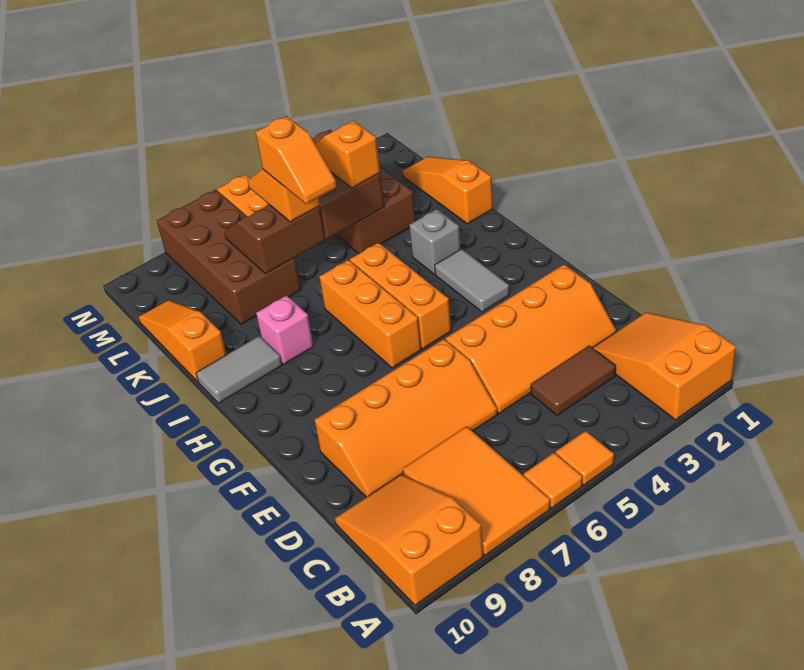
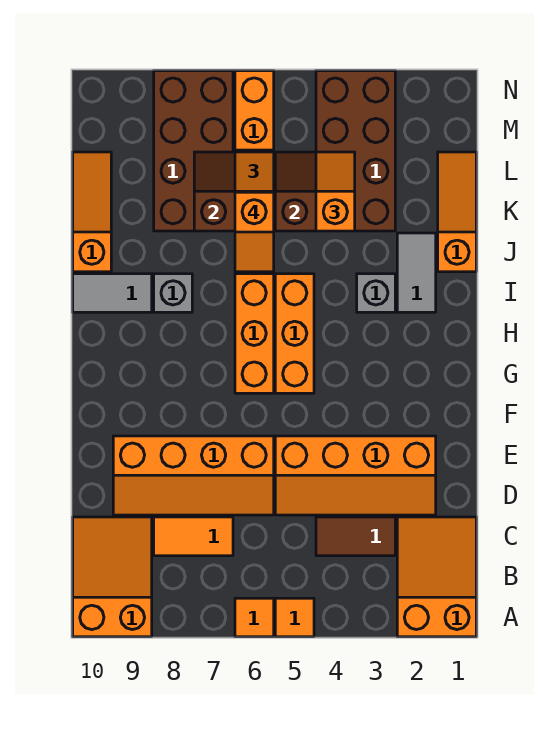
orange tile A7:C8 level 1 -> orange tile C7:C8 level 1
grey tile G3:H3 level 1 -> grey tile I2:J2 level 1
pink brick I8 level 1 -> grey brick I8 level 1

